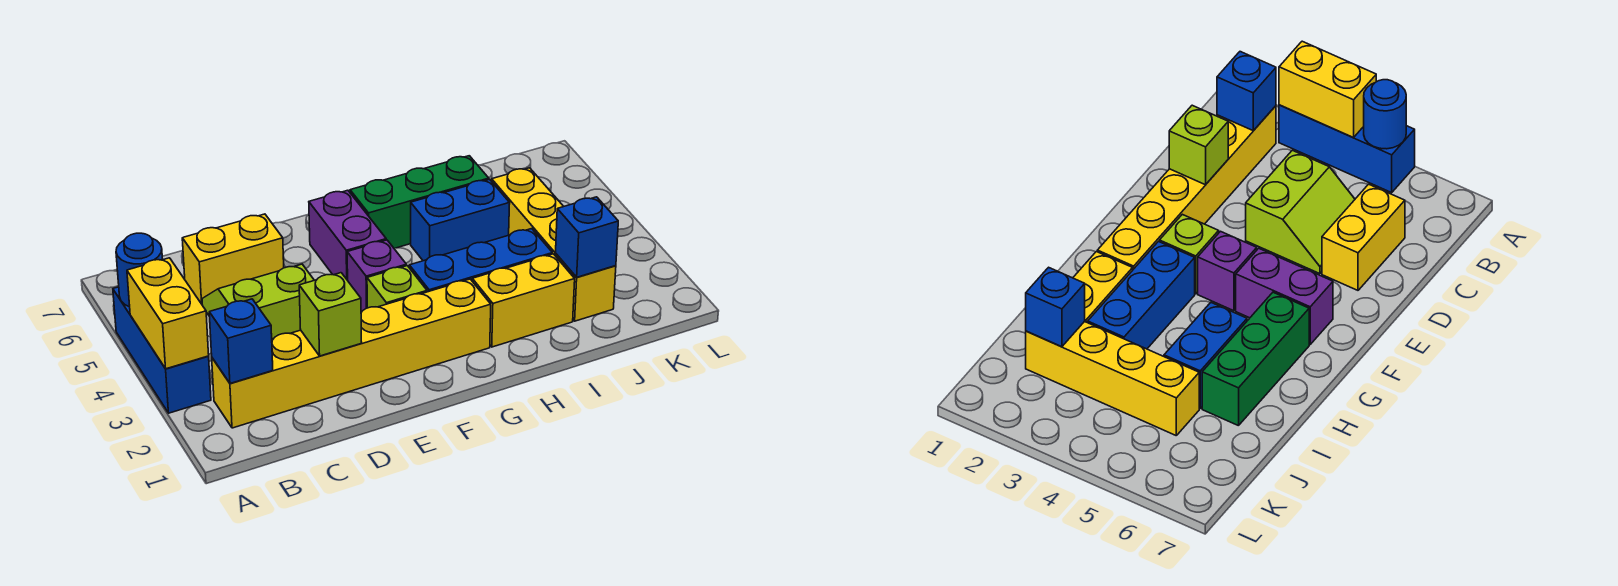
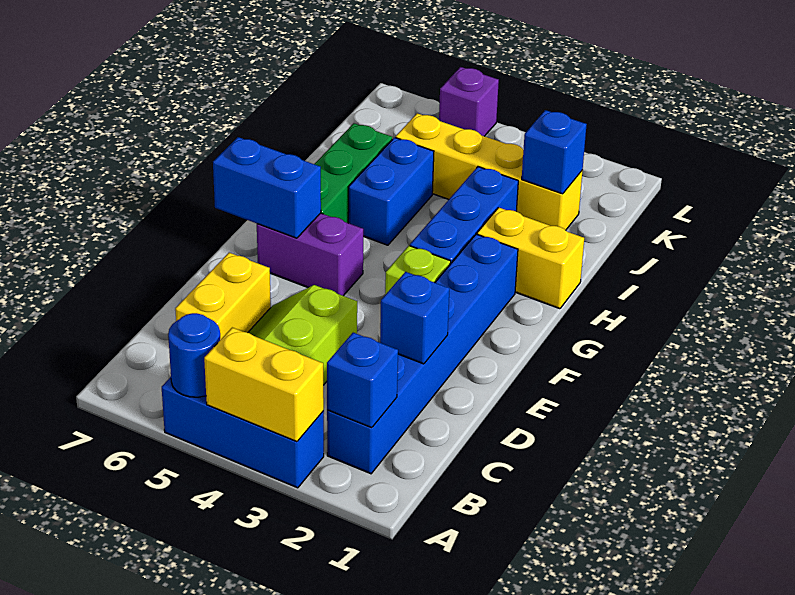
yellow brick B2:G2 level 1 -> blue brick B2:G2 level 1
lime brick D2 level 2 -> blue brick D2 level 2
purple brick F4 level 1 -> purple brick L5 level 1
none -> blue brick F6:F7 level 2
yellow brick H2:I2 level 1 -> yellow brick H1:H2 level 1

